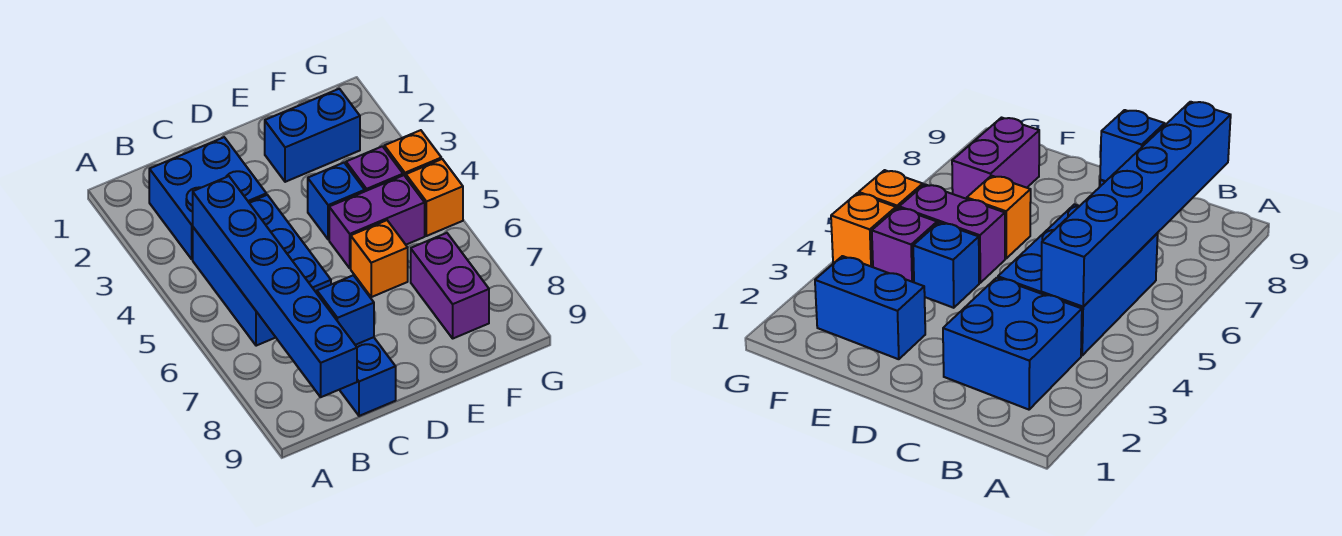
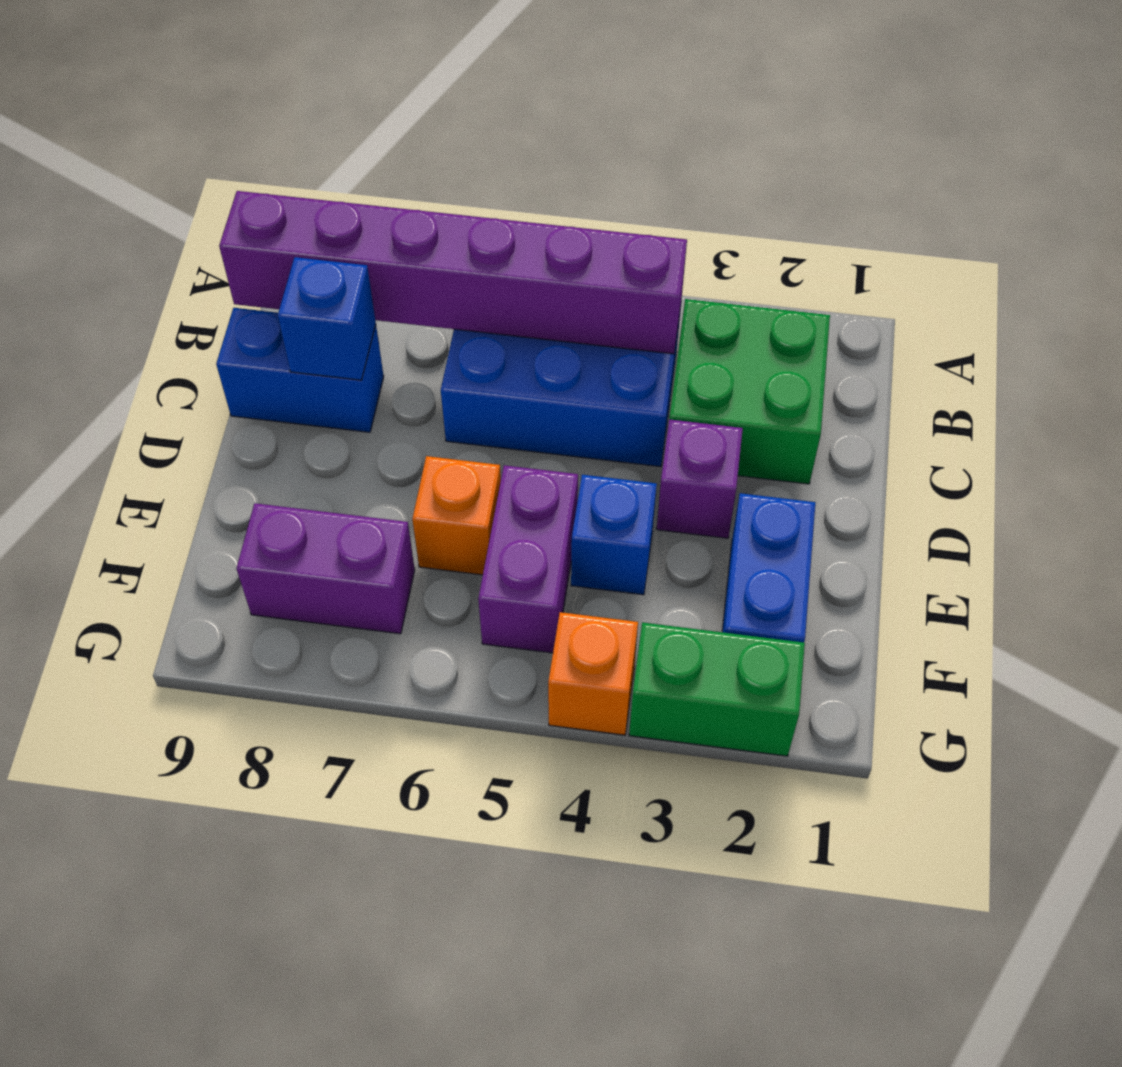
blue brick B2:C3 level 1 -> green brick B2:C3 level 1
blue brick B4:B9 level 2 -> purple brick B4:B9 level 2
purple brick F4 level 1 -> purple brick D3 level 1
none -> green brick G2:G3 level 1
orange brick G5 level 1 -> none

